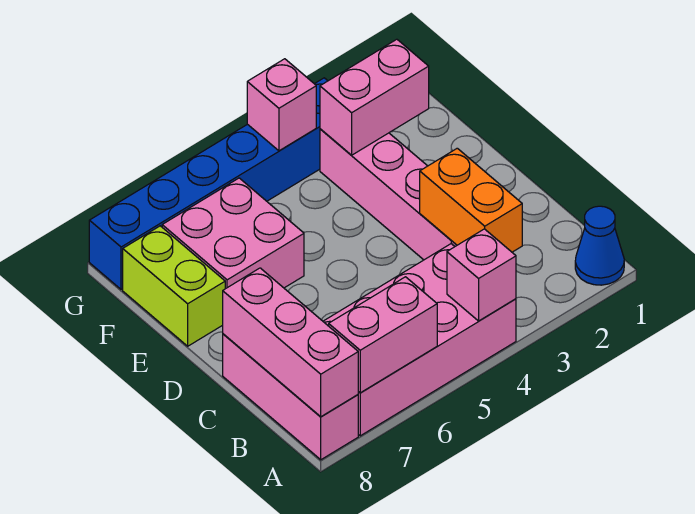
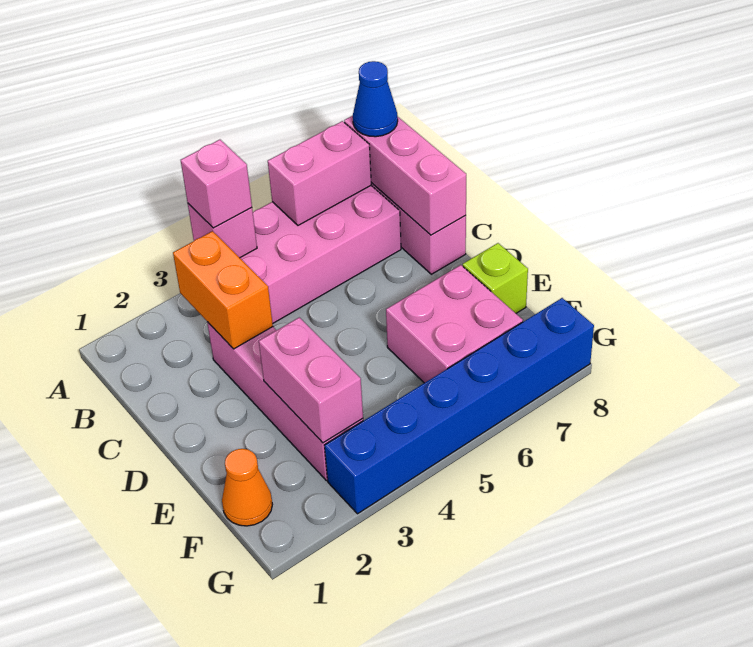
blue cone A1 level 1 -> blue cone A8 level 3
lime brick E8:F8 level 1 -> lime brick E8 level 1
none -> orange cone F1 level 1
pink brick F2:F3 level 2 -> pink brick E3:F3 level 2
pink brick G4 level 2 -> pink brick A4 level 3

